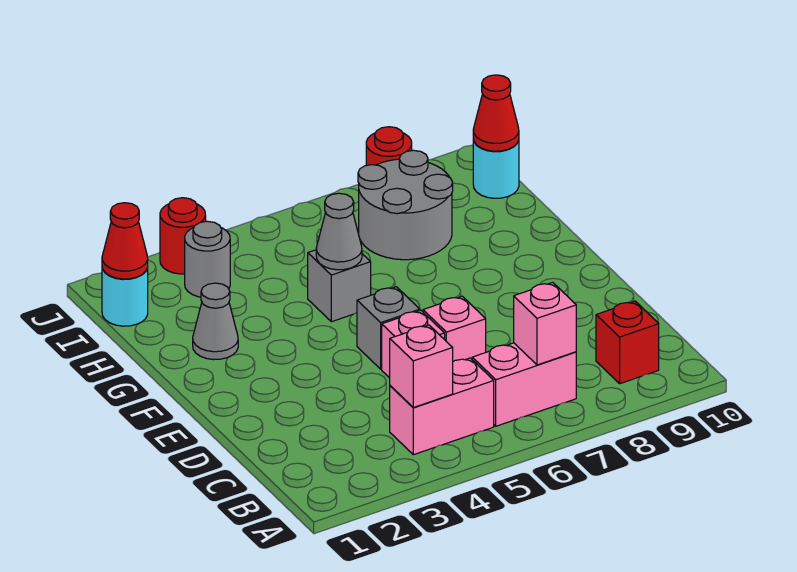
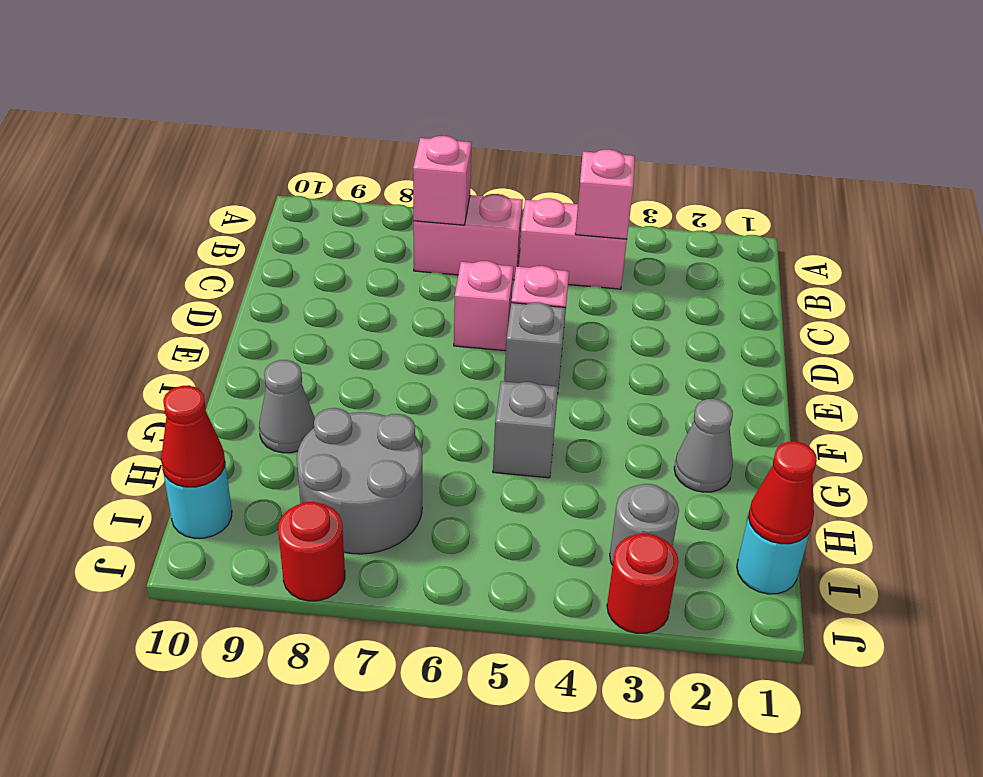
red brick B9 level 1 -> none
grey cone G5 level 2 -> grey cone G9 level 1

